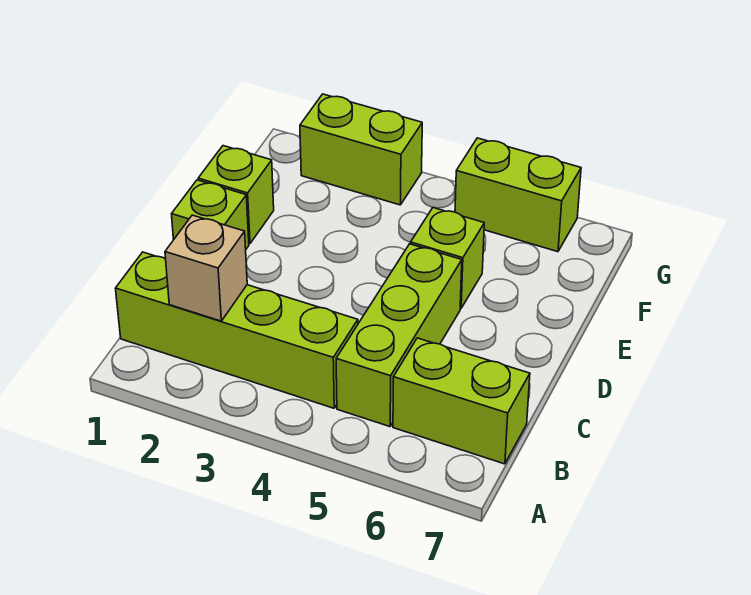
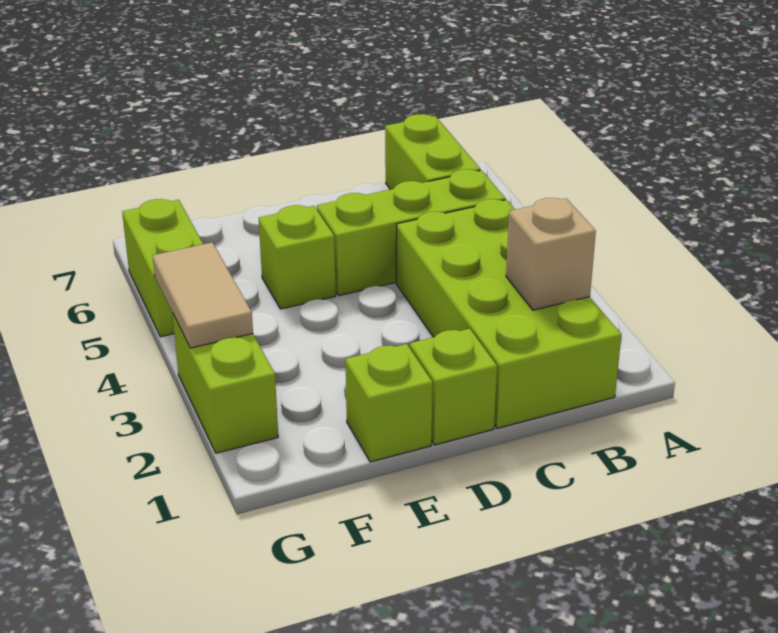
lime brick B1:B4 level 1 -> lime brick B1:C4 level 1
none -> tan tile G3:G4 level 2

